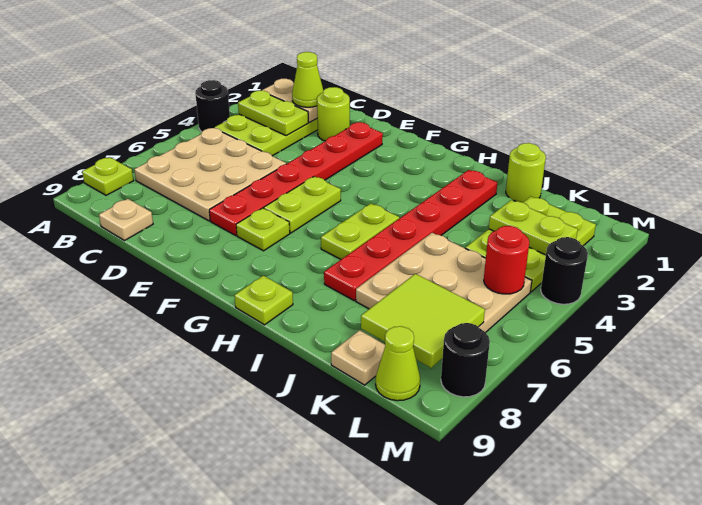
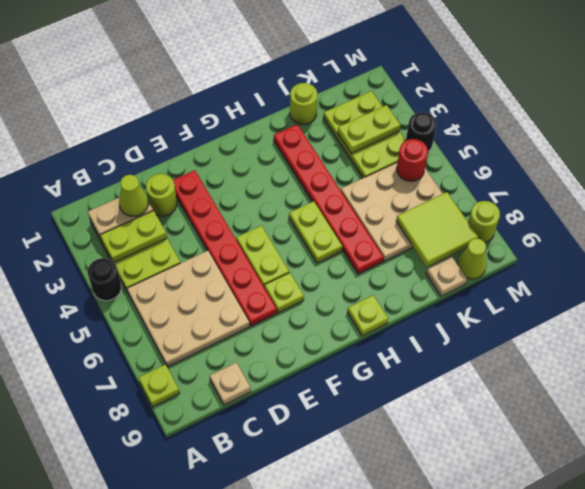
black round brick M8 level 1 -> lime round brick M8 level 1

